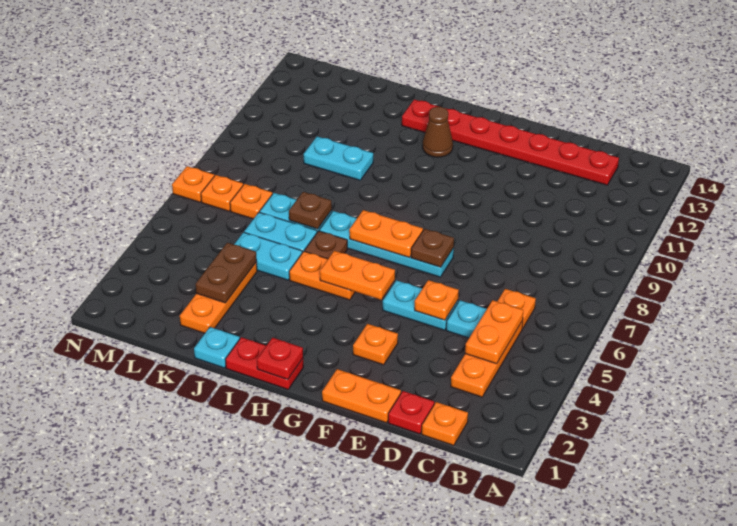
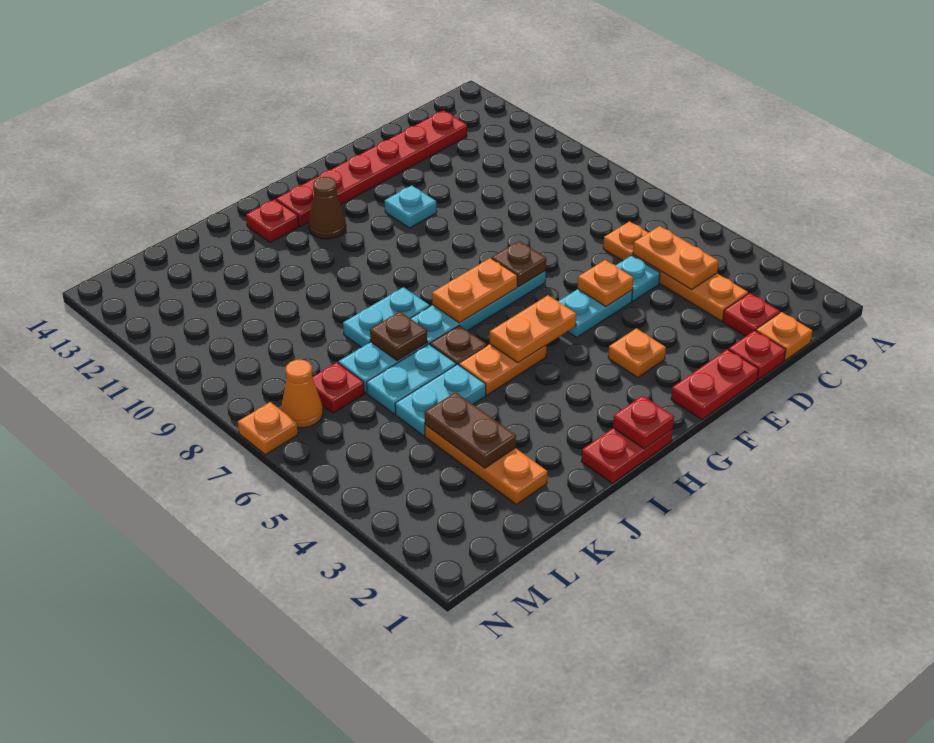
none -> red plate C2 level 1
orange plate E1:F1 level 1 -> red plate E1:F1 level 1
cyan plate J1 level 1 -> cyan plate F11 level 1
cyan plate J10:K10 level 1 -> cyan plate I8:J8 level 1
orange plate L7 level 1 -> red plate L7 level 1
orange plate M7 level 1 -> orange cone M7 level 1

